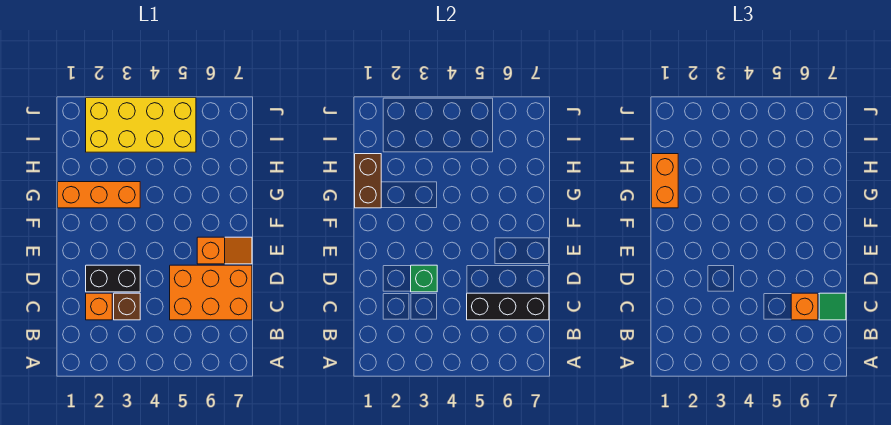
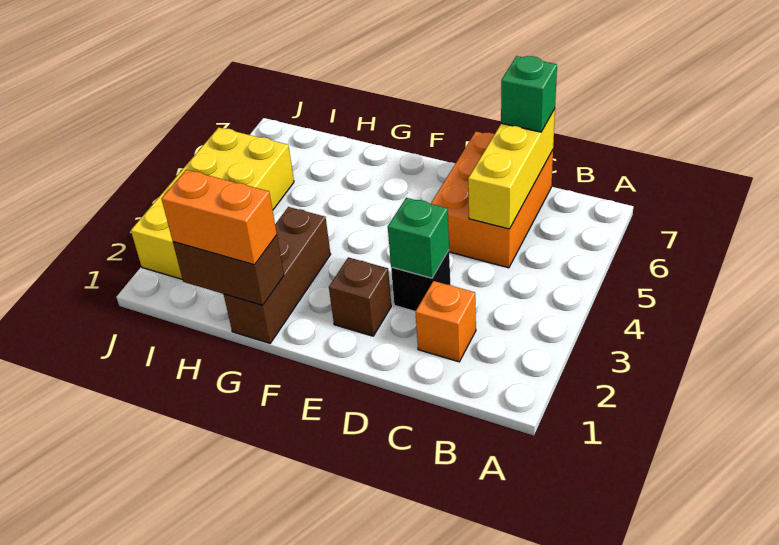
brown brick C3 level 1 -> brown brick E2 level 1
black brick C5:C7 level 2 -> yellow brick C5:C7 level 2
orange brick C6 level 3 -> none
green tile C7 level 3 -> green brick C7 level 3
black brick D2:D3 level 1 -> black brick D3 level 1
orange slope E6:E7 level 1 top 6 -> none
orange brick G1:G3 level 1 -> brown brick G1:G3 level 1

